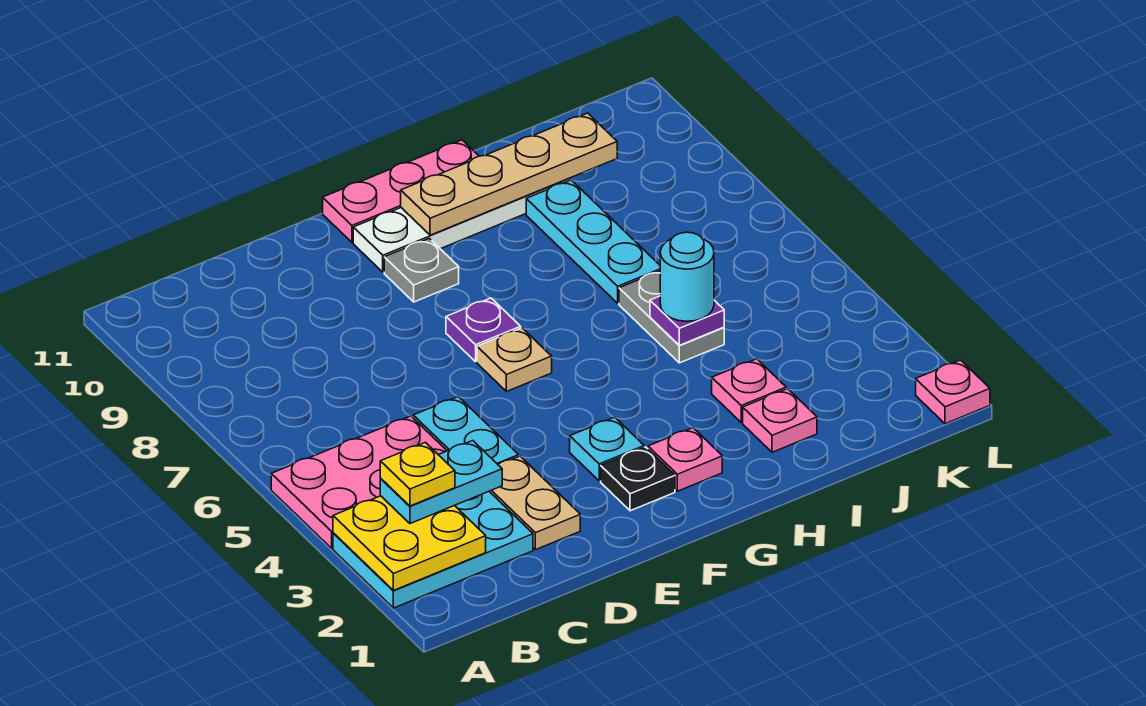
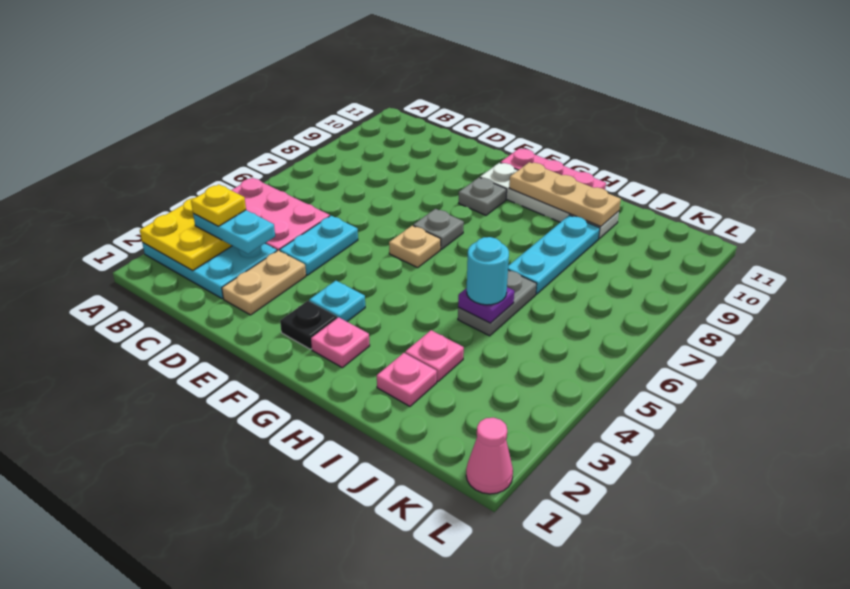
purple plate F7 level 1 -> grey plate F7 level 1
tan plate G10:J10 level 2 -> tan plate G10:I10 level 2
pink plate L1 level 1 -> pink cone L1 level 1

